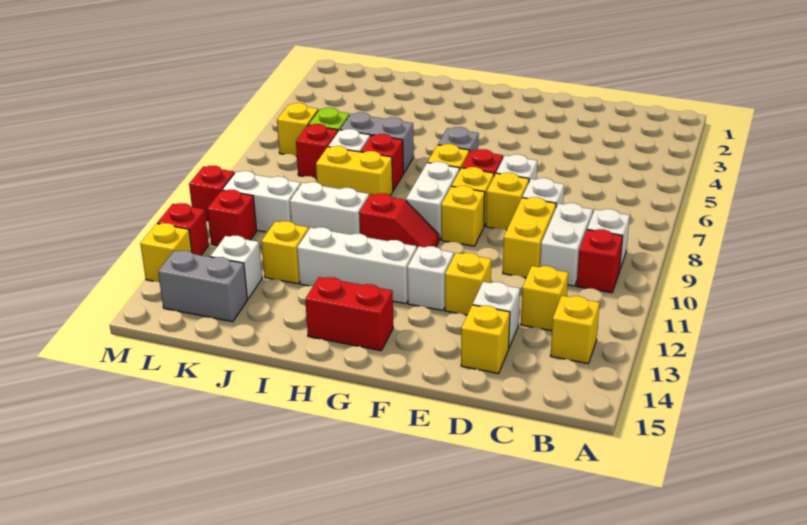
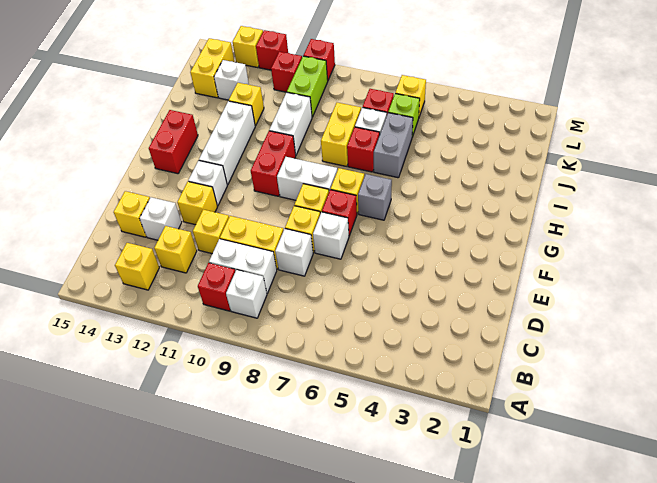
yellow brick F9 level 1 -> yellow brick D11 level 1
red slope G10:H10 level 1 top H -> red brick G10:H10 level 1
white brick K10:L10 level 1 -> lime brick K10:L10 level 1
grey brick K14:L14 level 1 -> yellow brick K14:L14 level 1

